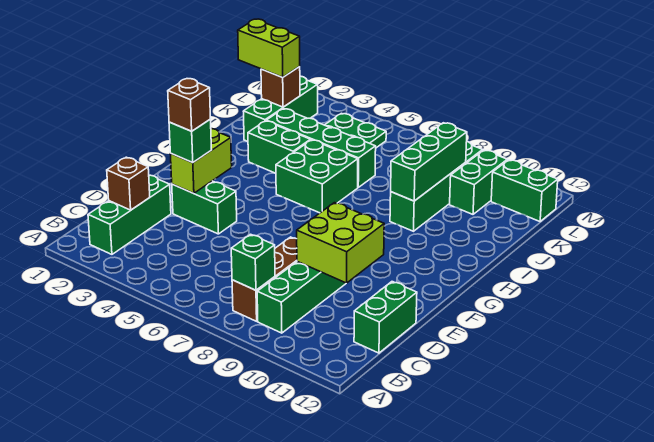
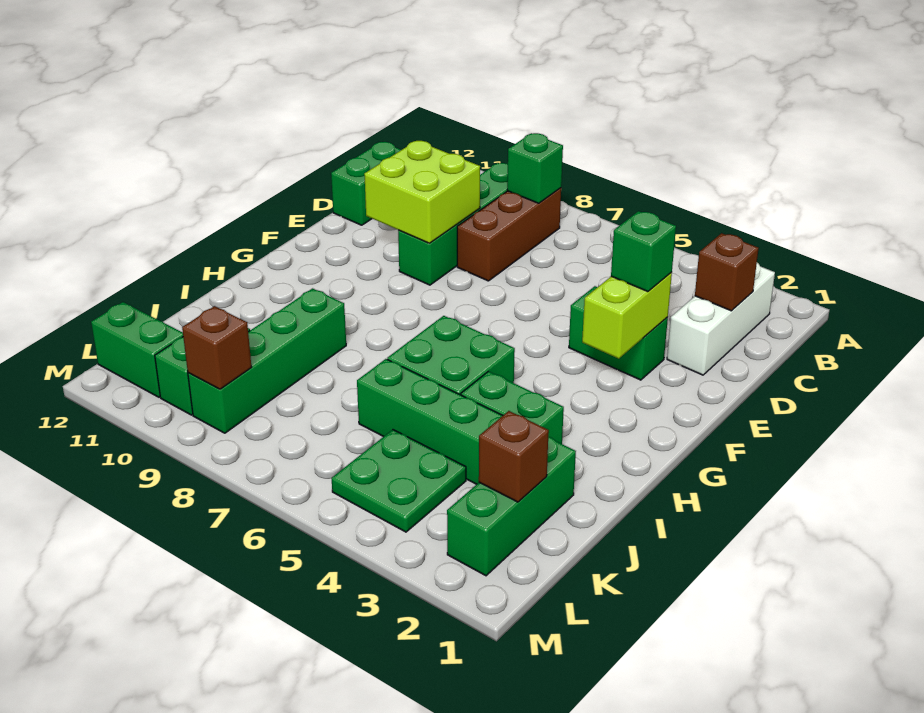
green brick B2:D2 level 1 -> white brick B2:D2 level 1
brown brick E3 level 4 -> brown brick L9 level 2
green brick I9:K9 level 2 -> none
lime brick K1:K2 level 3 -> none

